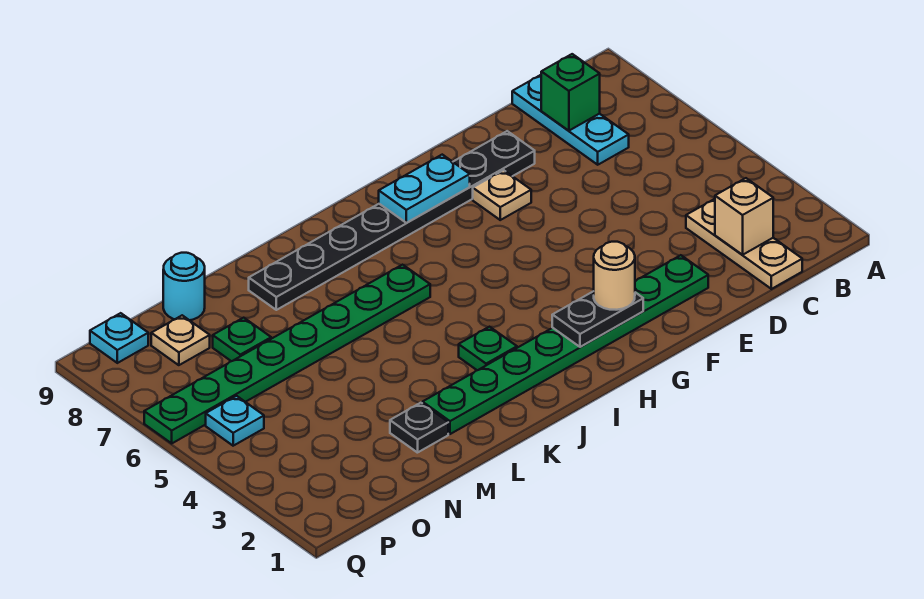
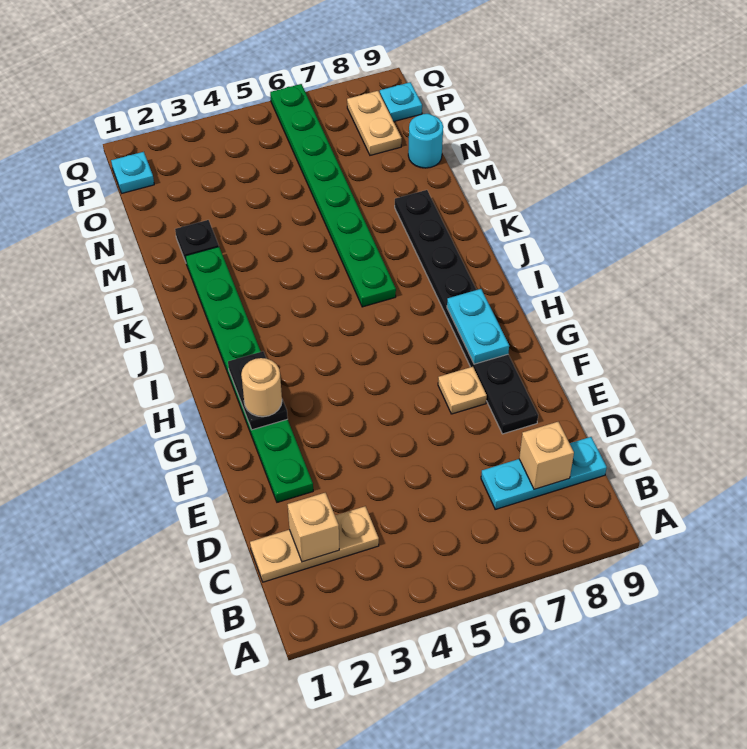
green brick C8 level 2 -> tan brick C8 level 2
green plate J3 level 1 -> none
green plate N7 level 1 -> none
tan plate O8 level 1 -> tan plate O8:P8 level 1
cyan plate P5 level 1 -> cyan plate P1 level 1

